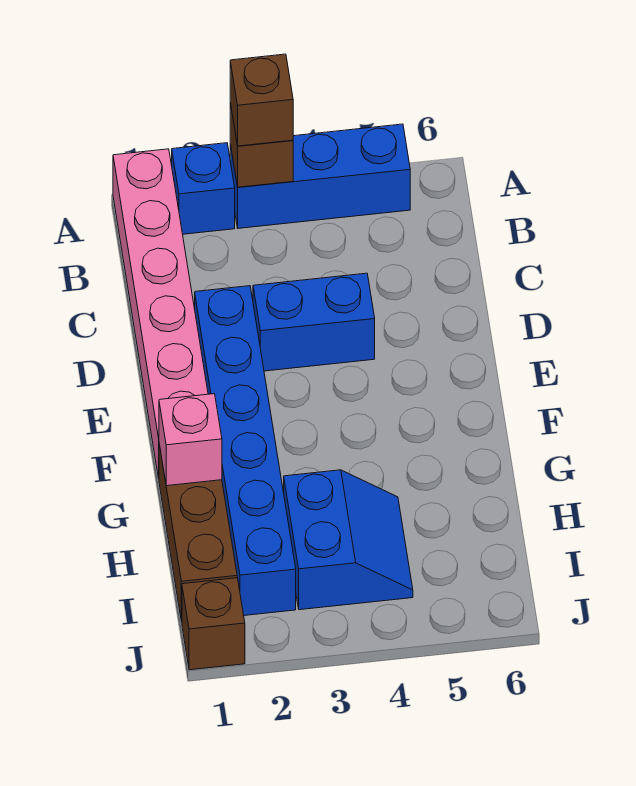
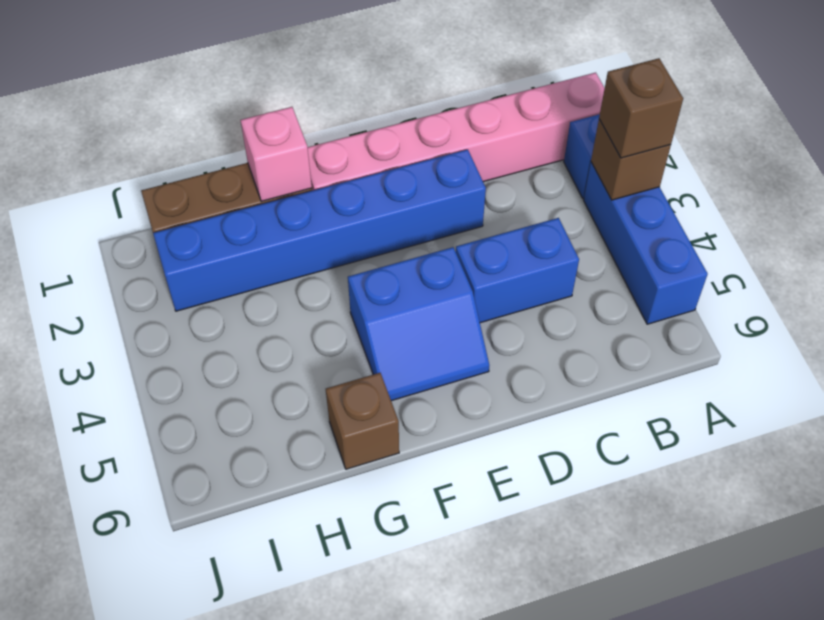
blue brick D3:D4 level 1 -> blue brick C4:D4 level 1
blue slope H3:I4 level 1 top 3 -> blue slope E4:F5 level 1 top 4
brown brick J1 level 1 -> brown brick G6 level 1

